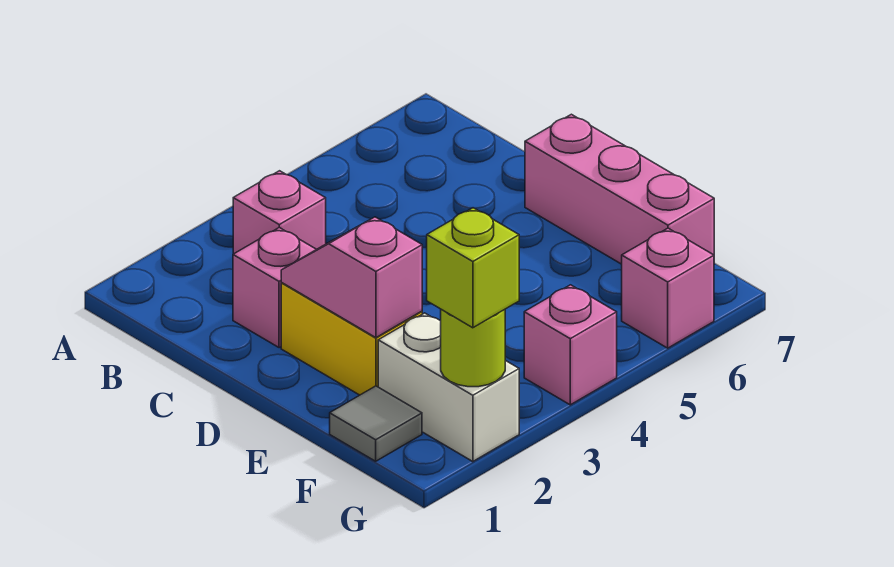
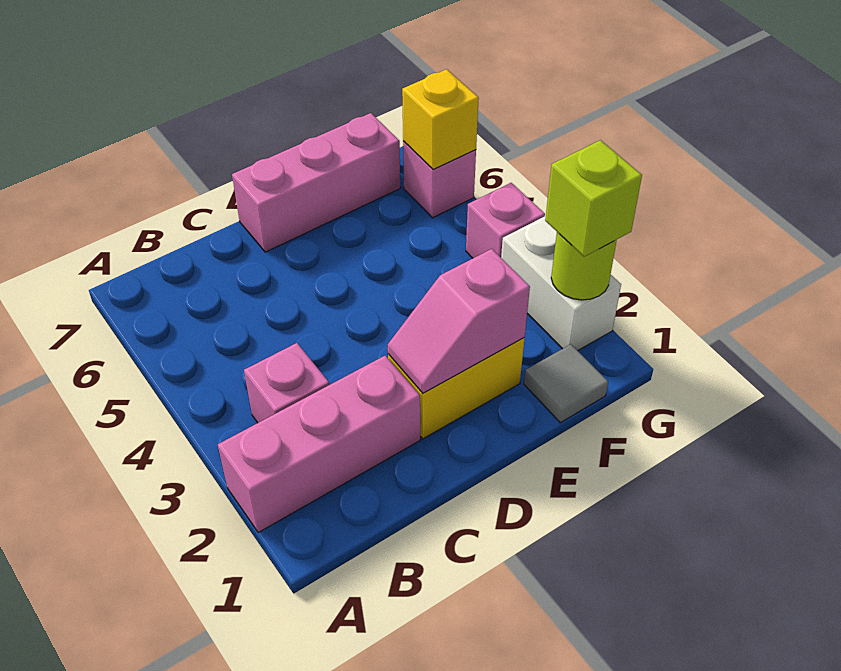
pink brick C2 level 1 -> pink brick A2:C2 level 1
white brick F2:G2 level 1 -> white brick G2:G3 level 1
none -> yellow brick G6 level 2

